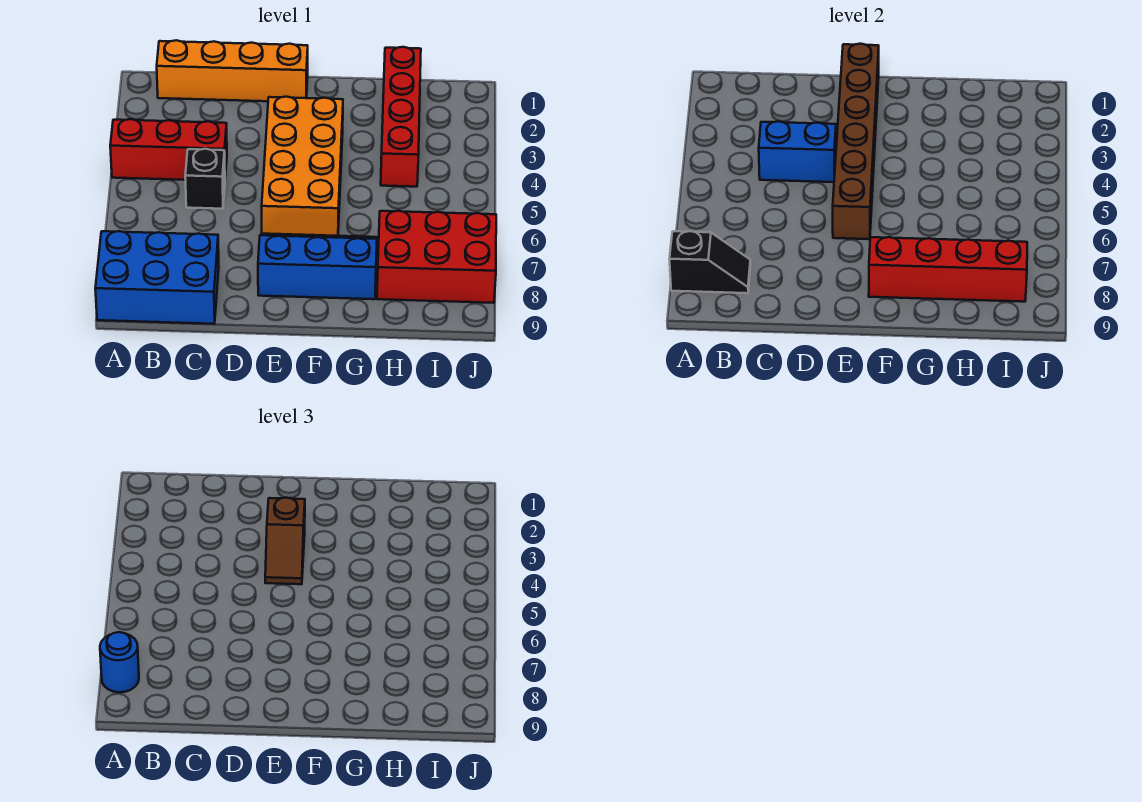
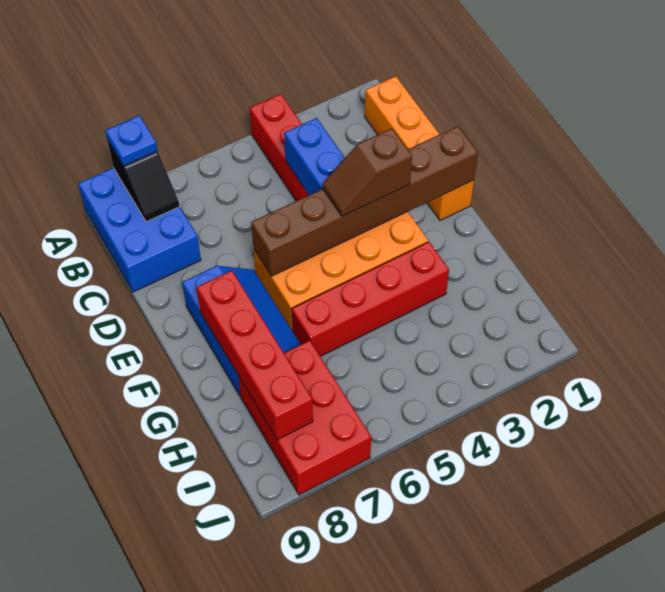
blue round brick A8 level 3 -> blue plate A8 level 3
black brick C5 level 1 -> none
red brick H1:H4 level 1 -> red brick G3:G6 level 1

